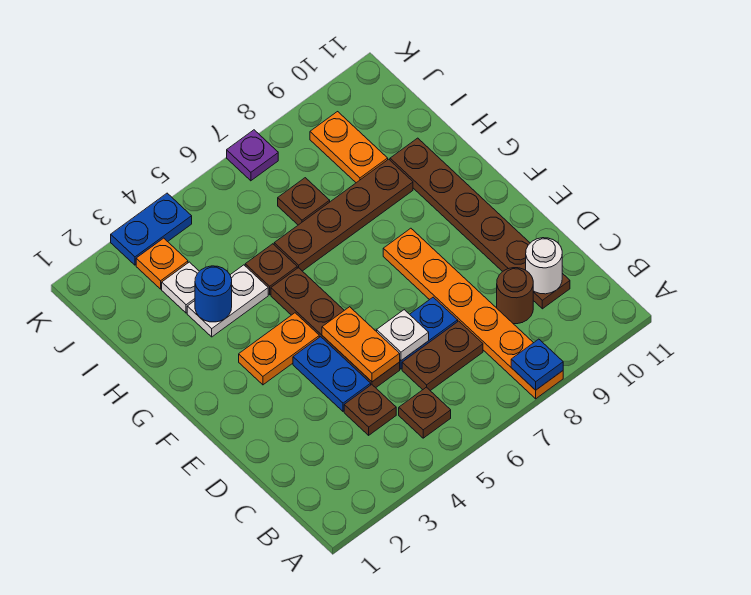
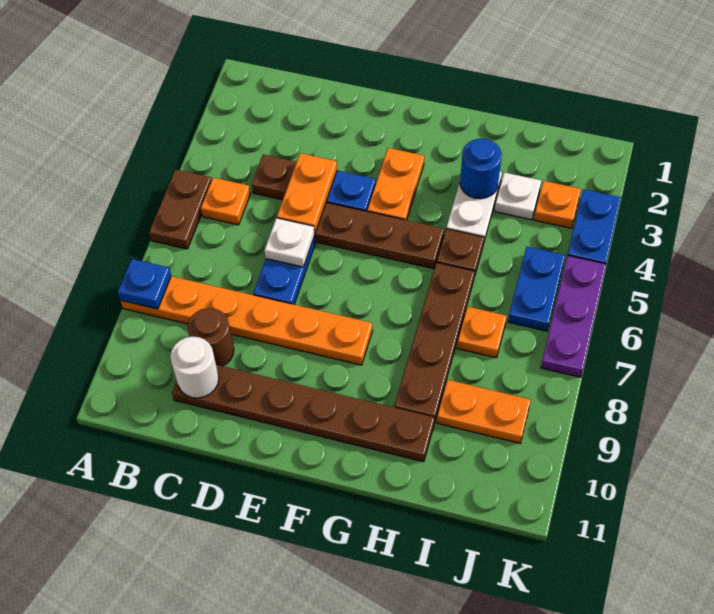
brown plate B5 level 1 -> orange plate B5 level 1
brown plate C6:C7 level 1 -> brown plate A5:A6 level 1
orange plate D5:E5 level 2 -> orange plate D4:D5 level 2
brown plate I7 level 1 -> orange plate I7 level 1
none -> blue plate J5:J6 level 1
purple plate K7 level 1 -> purple plate K5:K7 level 1

